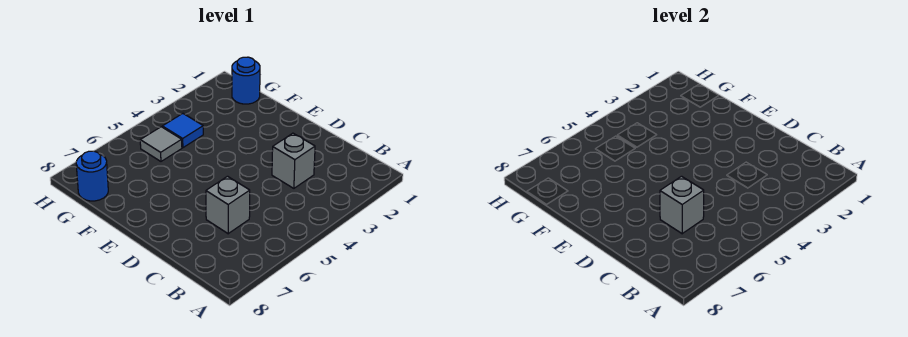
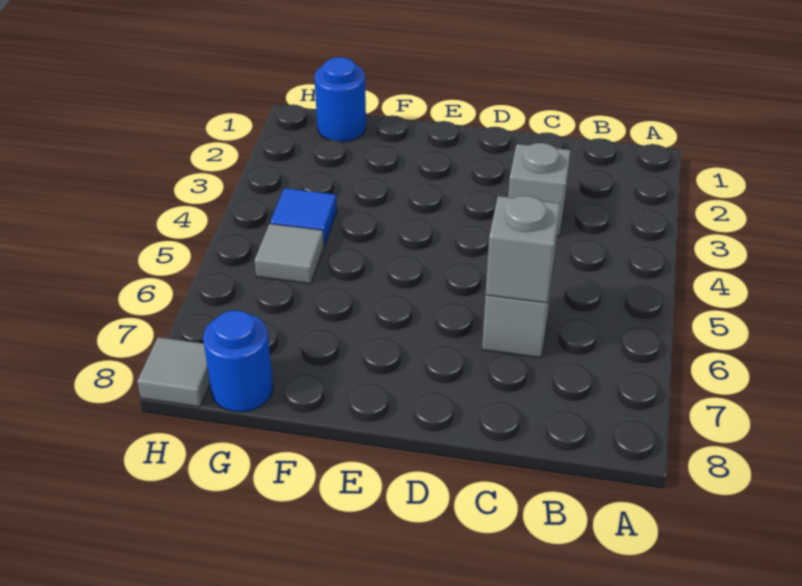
none -> grey tile H8 level 1

